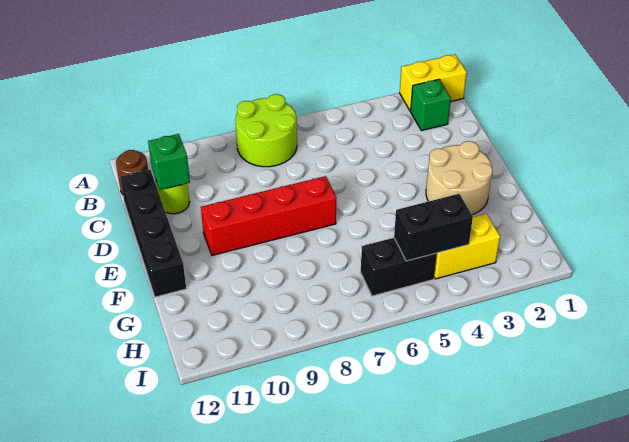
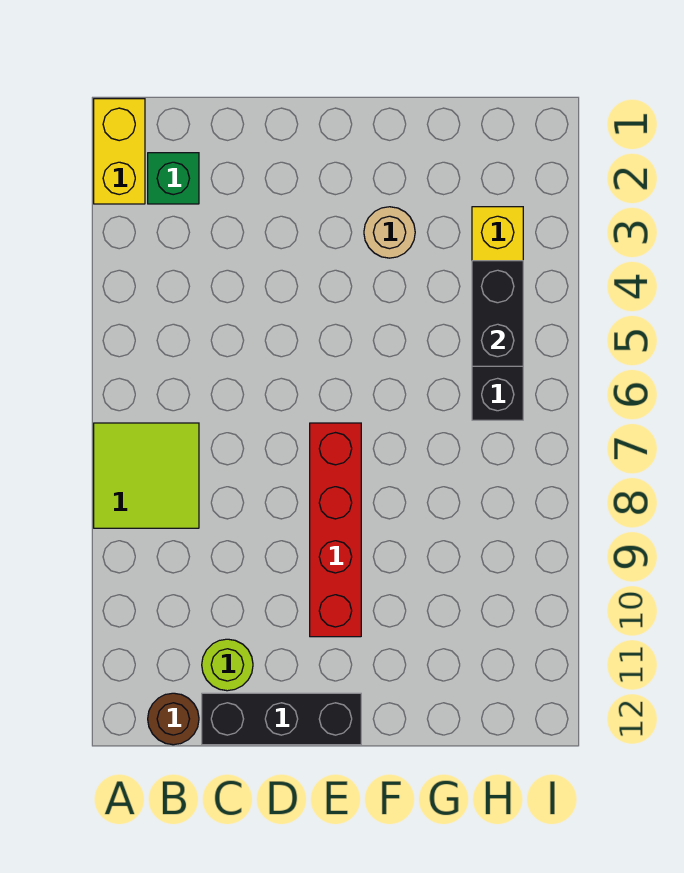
lime round brick A7:B8 level 1 -> lime tile A7:B8 level 1
green brick C11 level 2 -> none
black brick C12:F12 level 1 -> black brick C12:E12 level 1
tan round brick E2:F3 level 1 -> tan round brick F3 level 1

